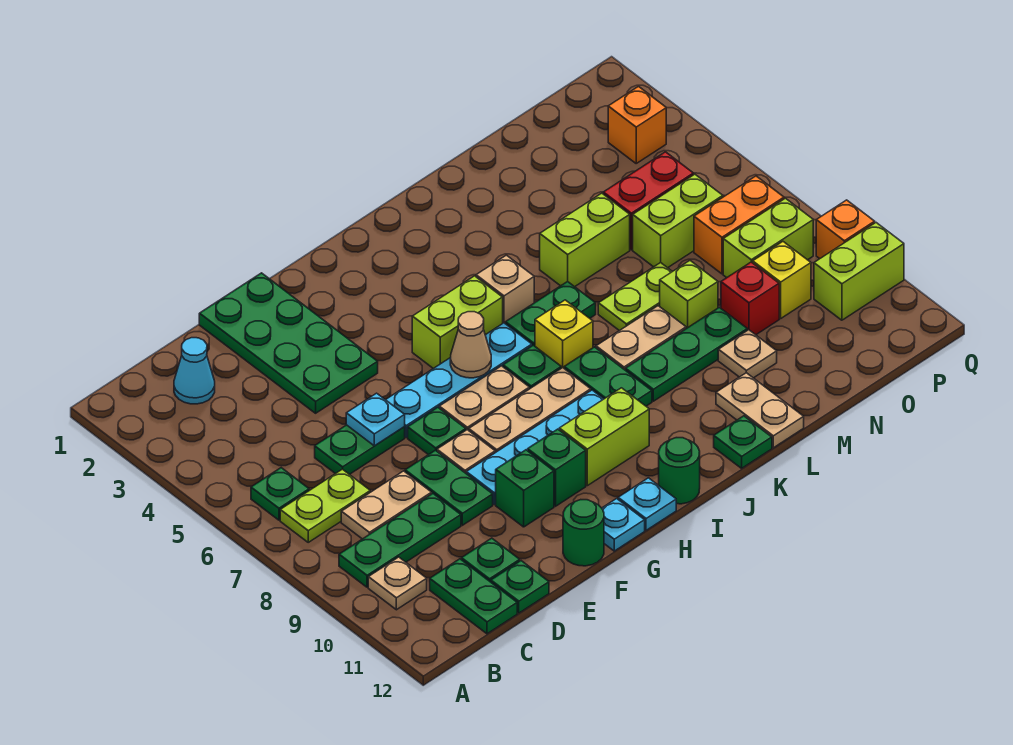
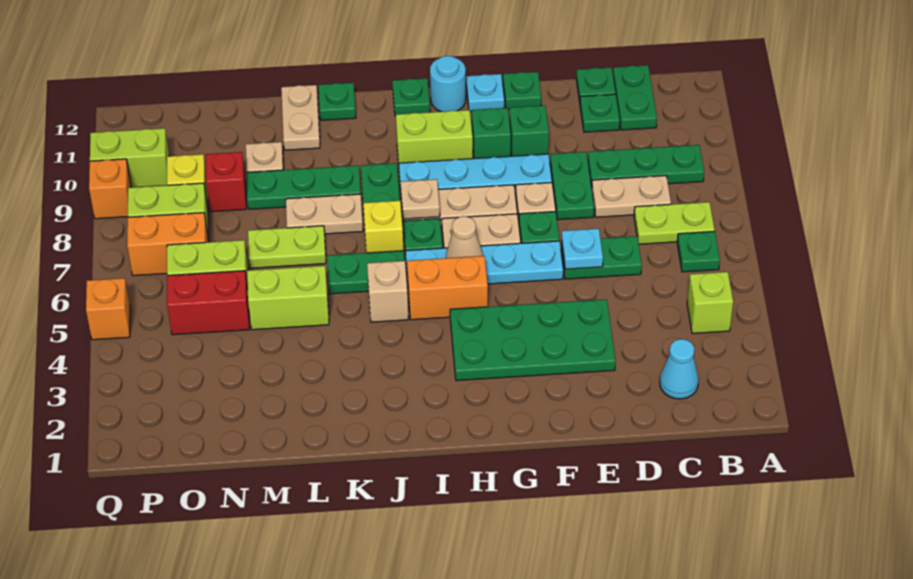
tan plate B10 level 1 -> tan plate I8 level 2
green plate E1:F4 level 1 -> green plate E3:H4 level 1
green round brick F12 level 1 -> green plate F12 level 1
lime brick H5:I5 level 1 -> orange brick H5:I5 level 1
cyan plate H12 level 1 -> cyan round brick H12 level 1
green round brick I12 level 1 -> green plate I12 level 1
lime brick M8 level 1 -> lime brick B4 level 1
orange brick P3 level 1 -> orange brick Q5 level 1

